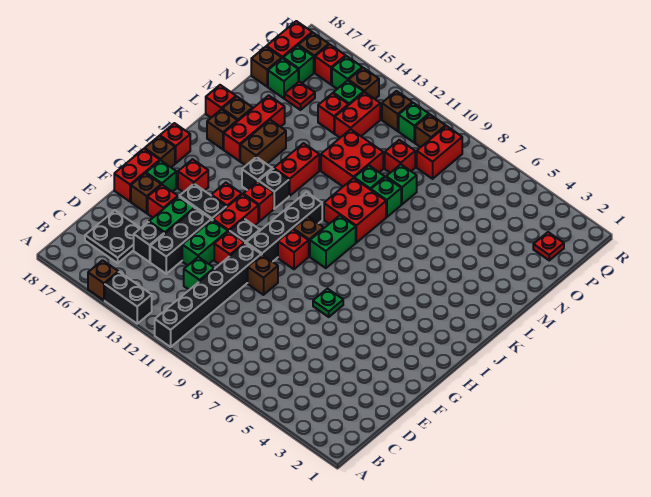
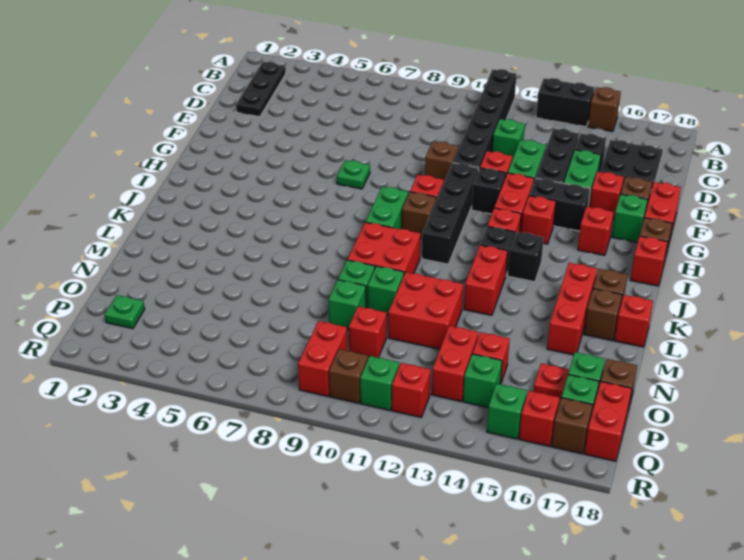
none -> black plate B2:D2 level 1
brown brick K15:L15 level 1 -> none
red plate P2 level 1 -> green plate P2 level 1
brown brick Q12 level 1 -> red brick Q12 level 1
brown brick Q14 level 1 -> none

